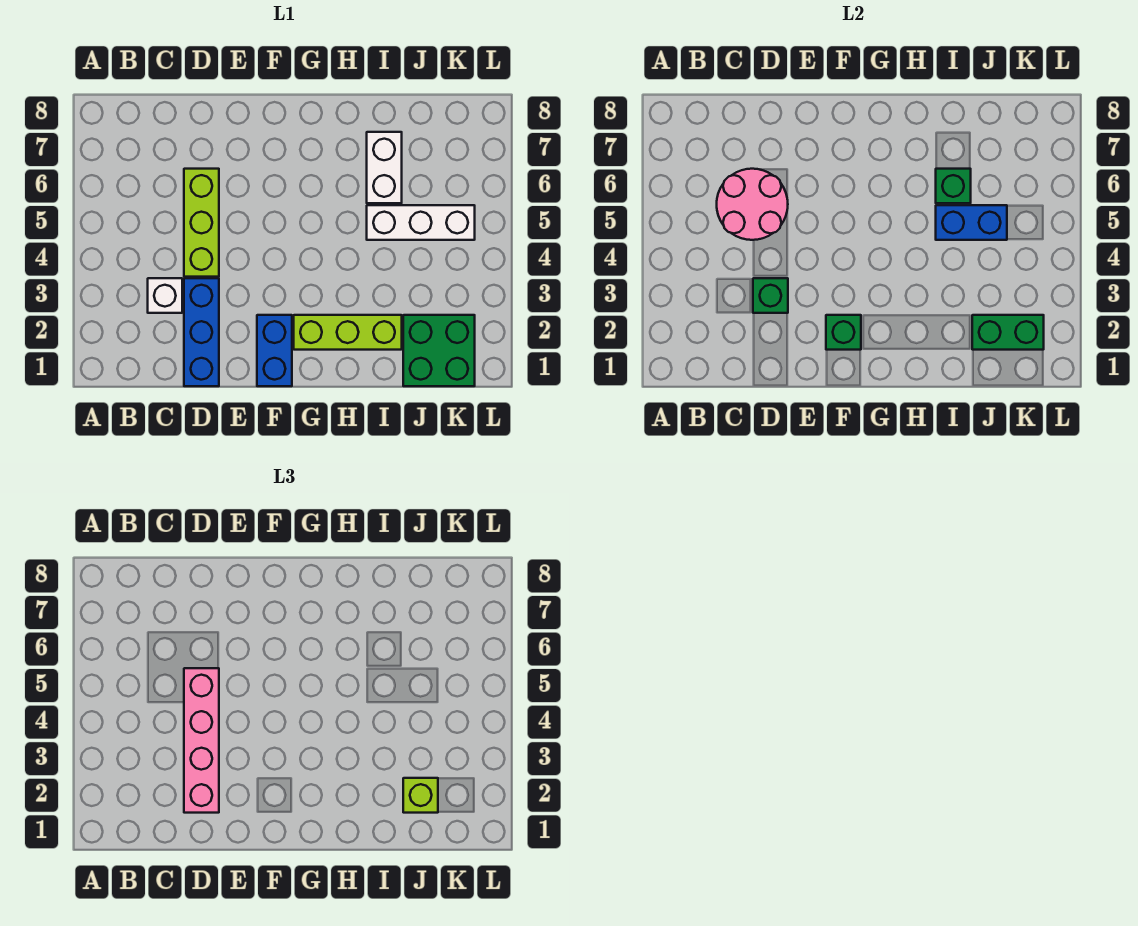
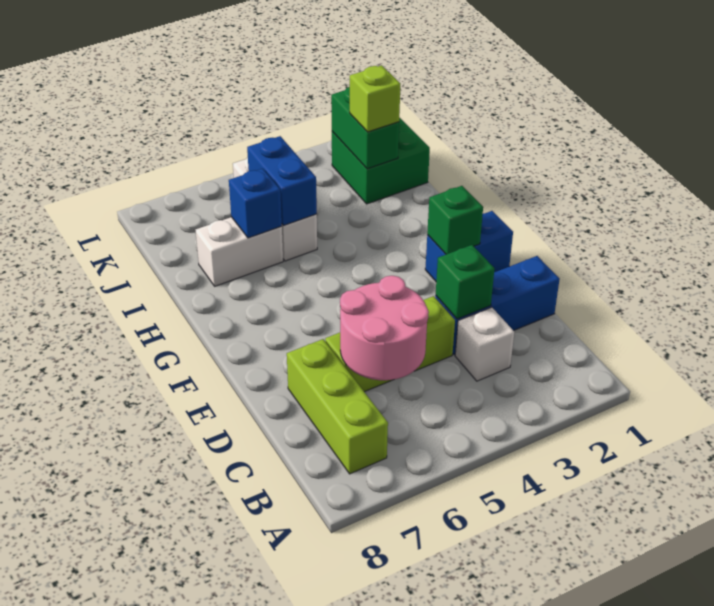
pink brick D2:D5 level 3 -> none
lime brick G2:I2 level 1 -> lime brick B7:D7 level 1
green brick I6 level 2 -> blue brick I6 level 2

